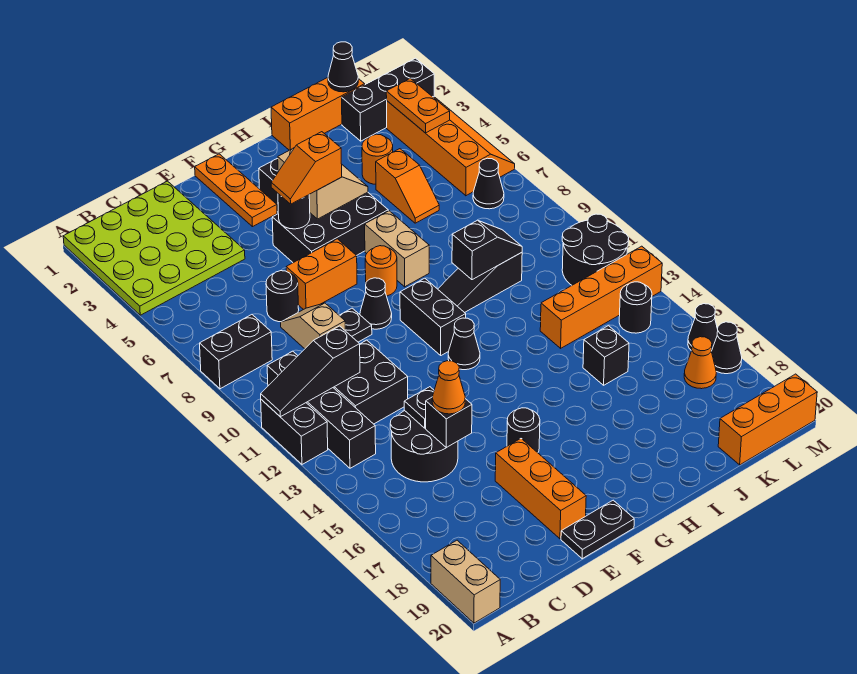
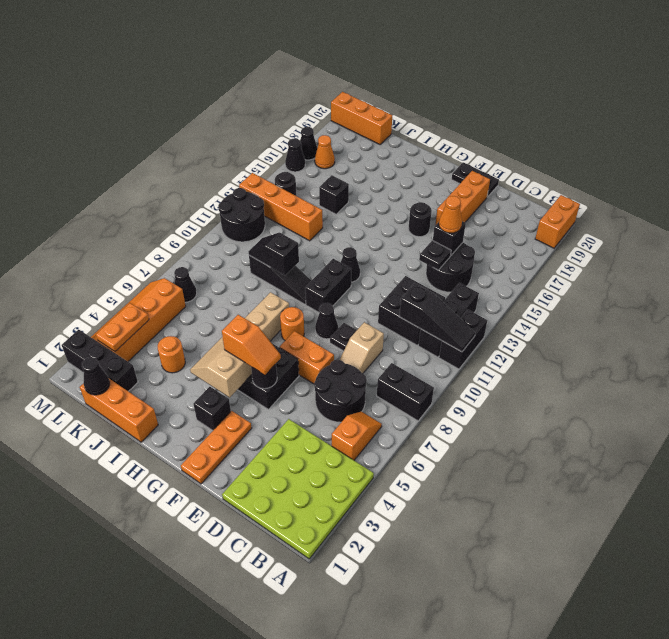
tan brick A19:A20 level 1 -> orange brick A19:A20 level 1
black brick B10:B13 level 1 -> black brick B11:B13 level 1
black round brick D7 level 1 -> black round brick C6:D7 level 1
orange slope J5:J6 level 1 top 5 -> orange slope B5:B6 level 1 top 5

